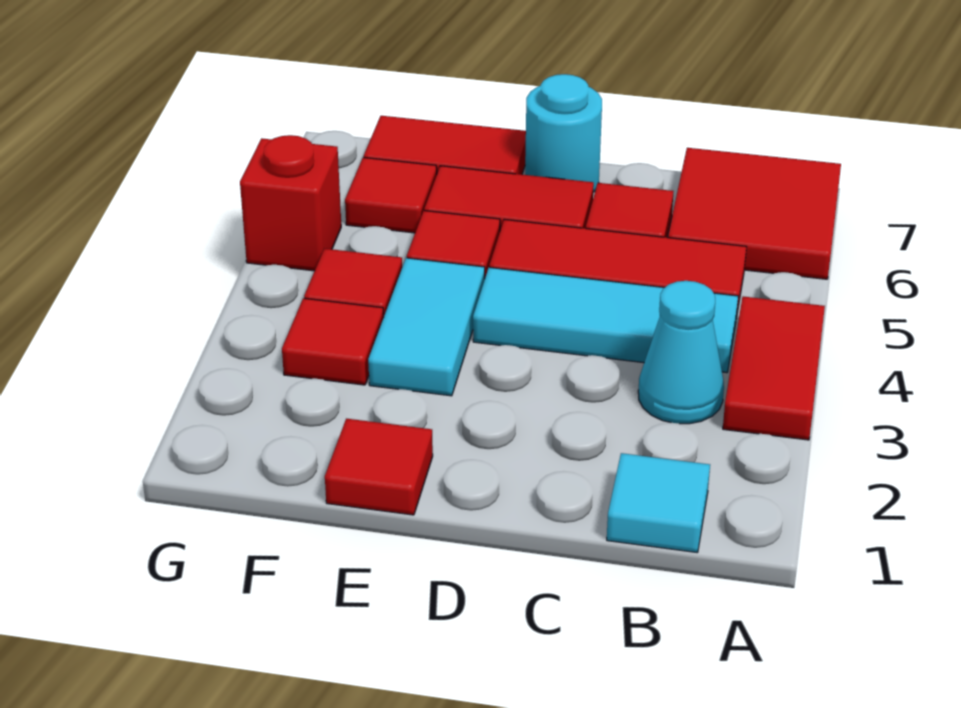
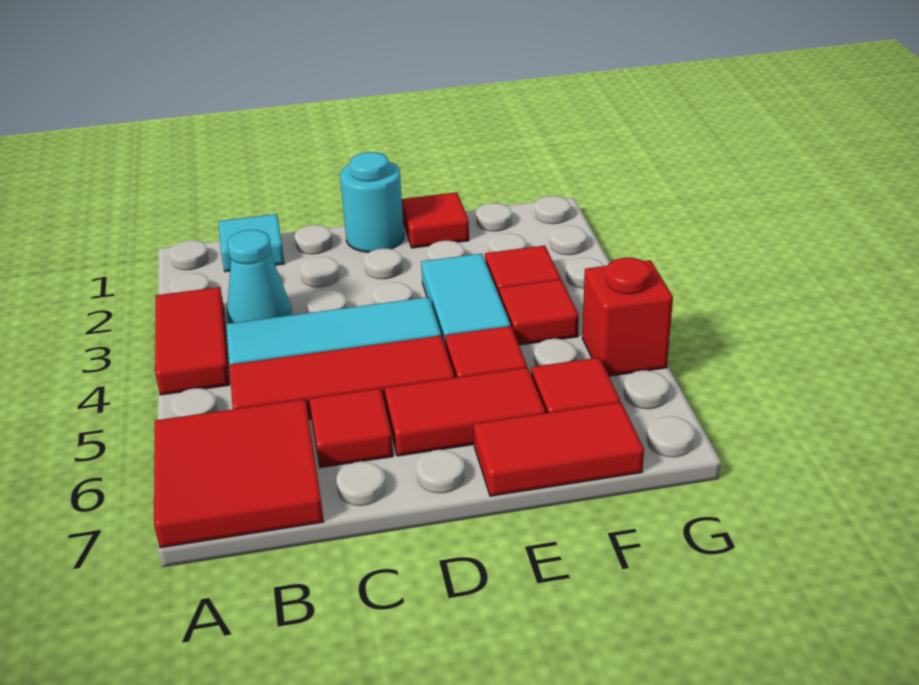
cyan round brick D7 level 1 -> cyan round brick D1 level 1

